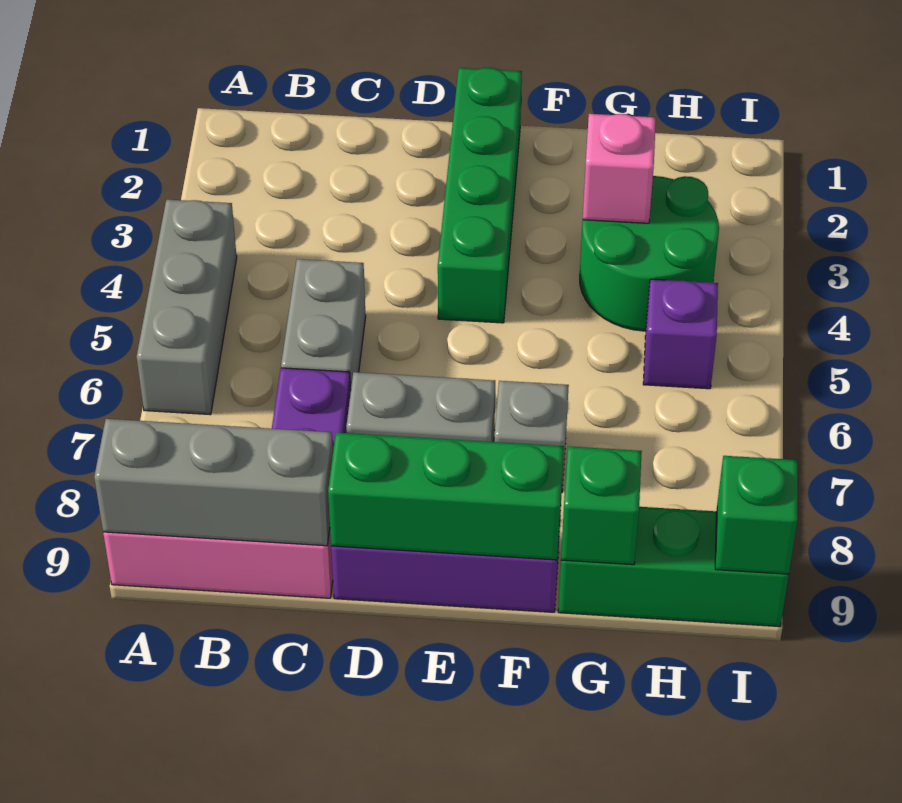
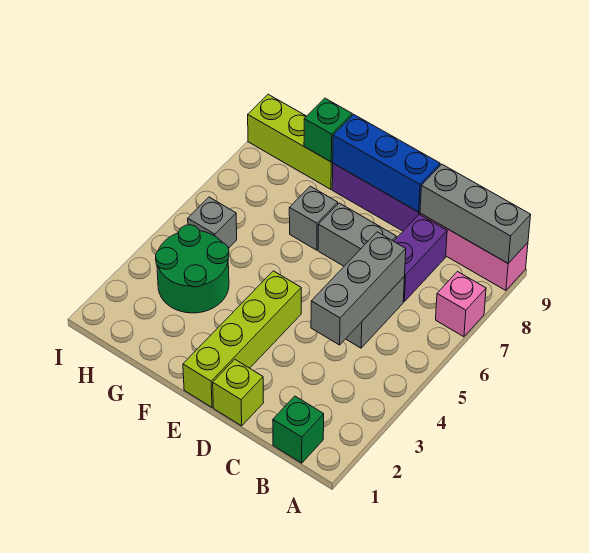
grey brick A4:A6 level 1 -> grey brick C4:C6 level 2
none -> lime brick D1 level 1
green brick D9:F9 level 2 -> blue brick D9:F9 level 2
green brick E1:E4 level 1 -> lime brick E1:E4 level 1
pink brick G3 level 2 -> pink brick A7 level 1
green brick G9:I9 level 1 -> lime brick G9:I9 level 1
purple brick H5 level 1 -> grey brick H5 level 1
green brick I9 level 2 -> green brick B1 level 1

